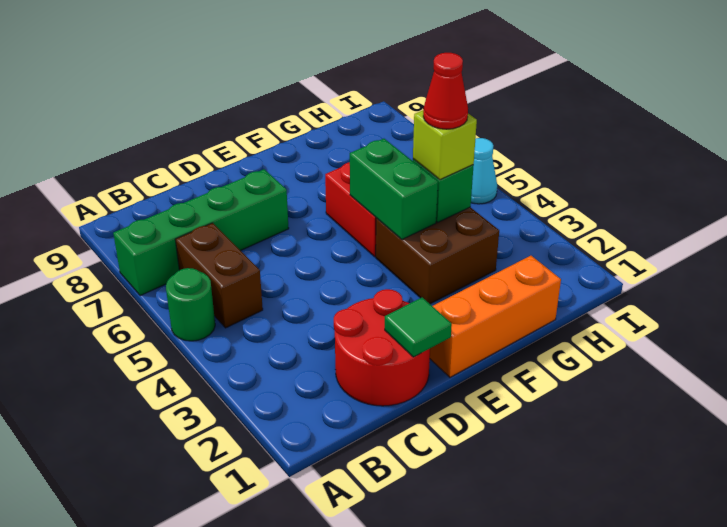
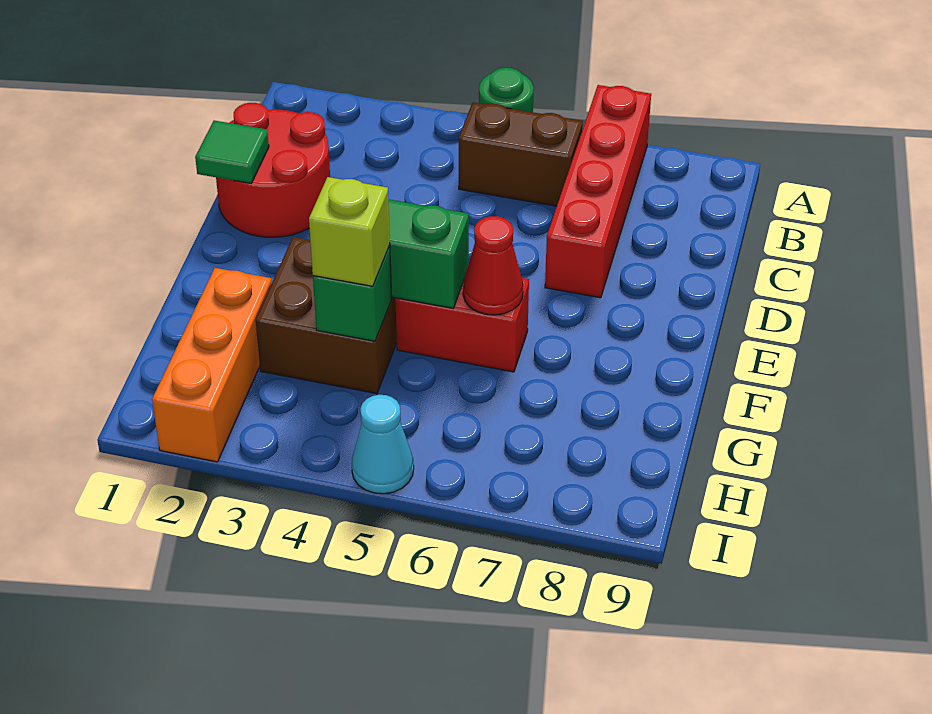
green brick A7:D7 level 1 -> red brick A7:D7 level 1
orange brick E1:G1 level 1 -> orange brick G2:I2 level 1
red cone G4 level 4 -> red cone F6 level 2

